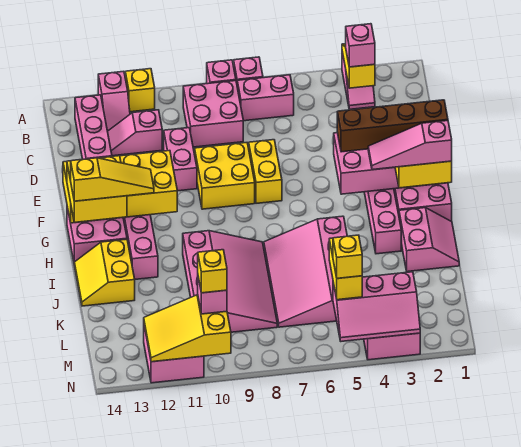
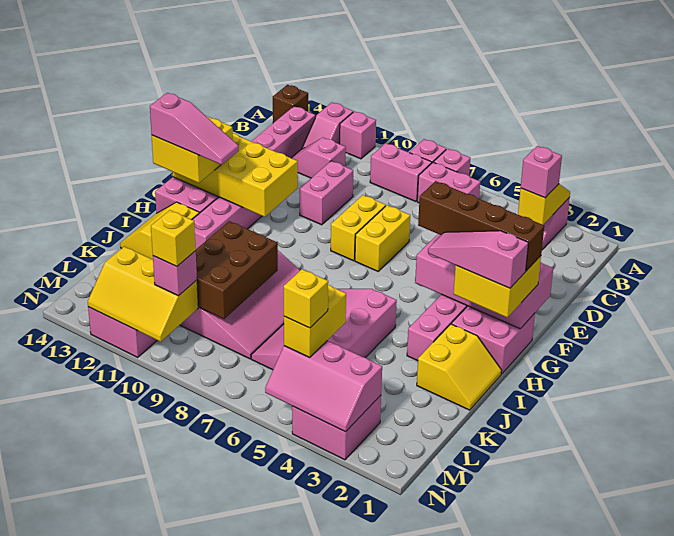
yellow brick A11 level 1 -> pink brick A11 level 1
none -> brown brick A14 level 1
pink brick B8:C9 level 1 -> pink brick B8:B9 level 1
yellow brick E8:F9 level 1 -> yellow brick E8:F8 level 1
yellow slope H12:H14 level 4 top 14 -> pink slope H12:H14 level 4 top 14
pink slope I1:J2 level 1 top 2 -> yellow slope I1:J2 level 1 top 2
none -> brown brick J9:L10 level 2
yellow slope M10:N12 level 2 top 10 -> yellow slope M10:N12 level 2 top M

